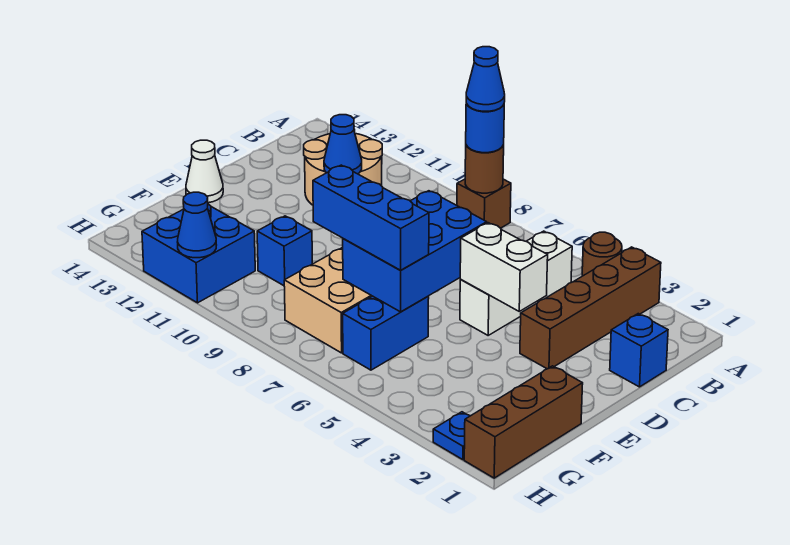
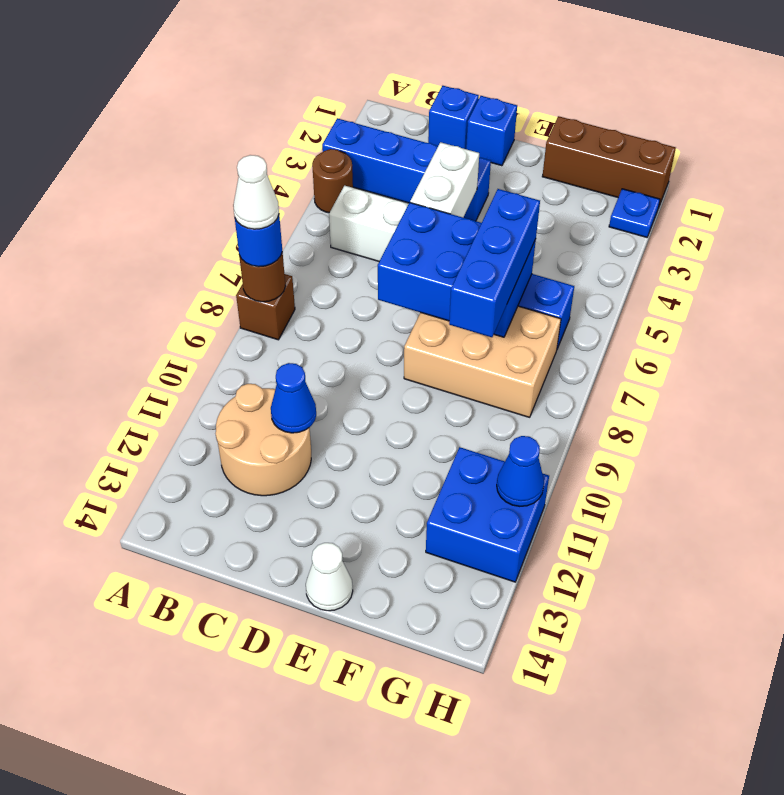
brown brick A3:D3 level 1 -> blue brick A3:D3 level 1
blue cone A8 level 4 -> white cone A8 level 4
blue brick F10 level 1 -> blue brick D1 level 1

